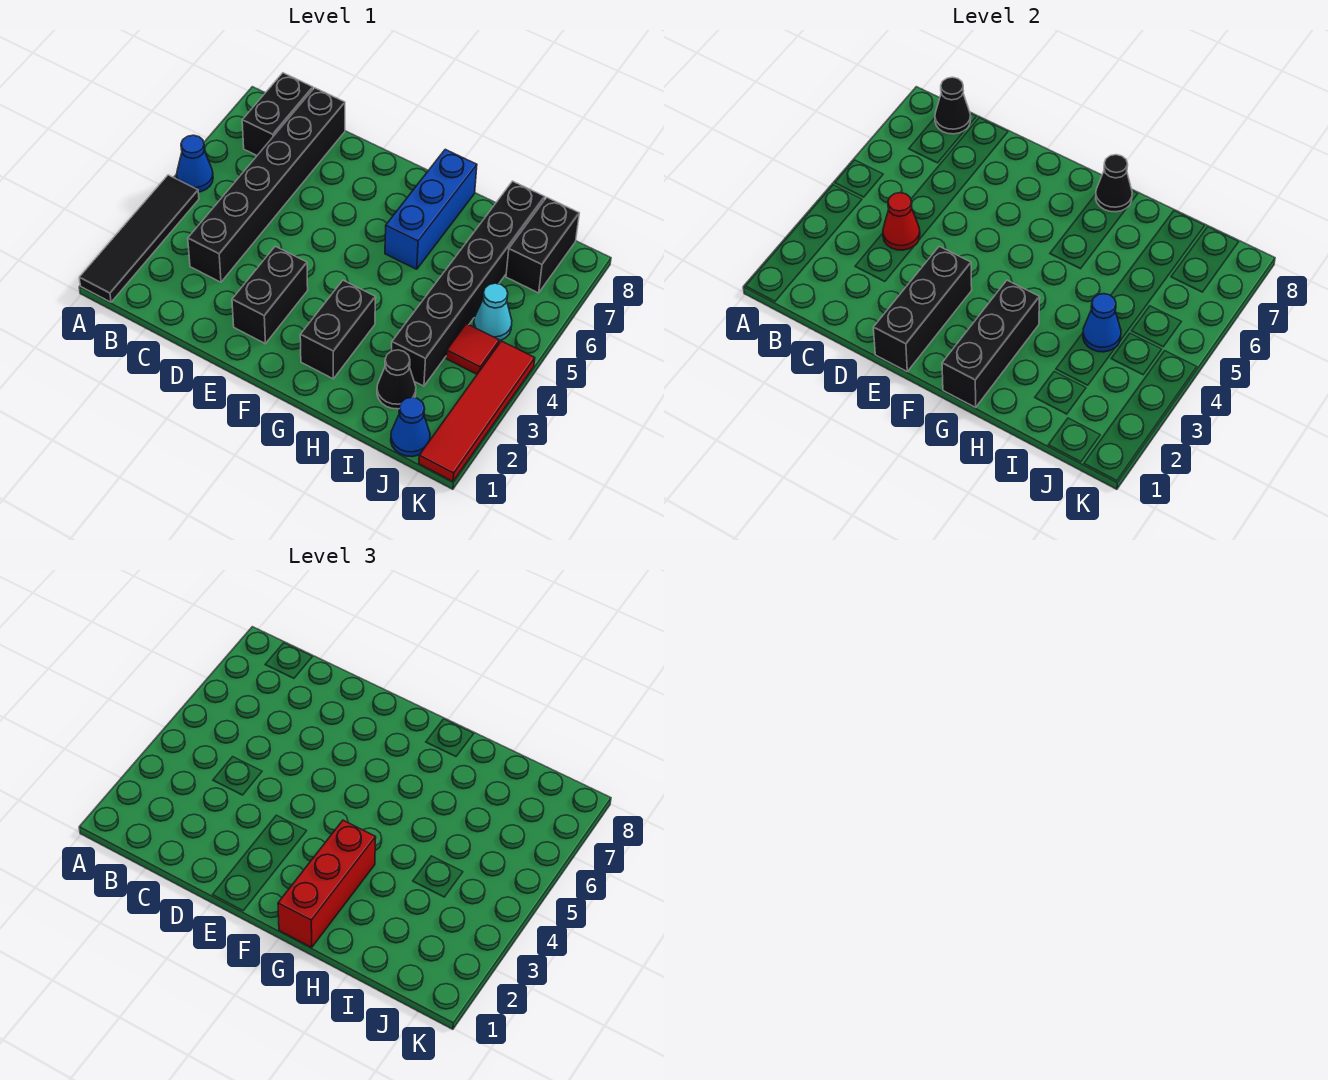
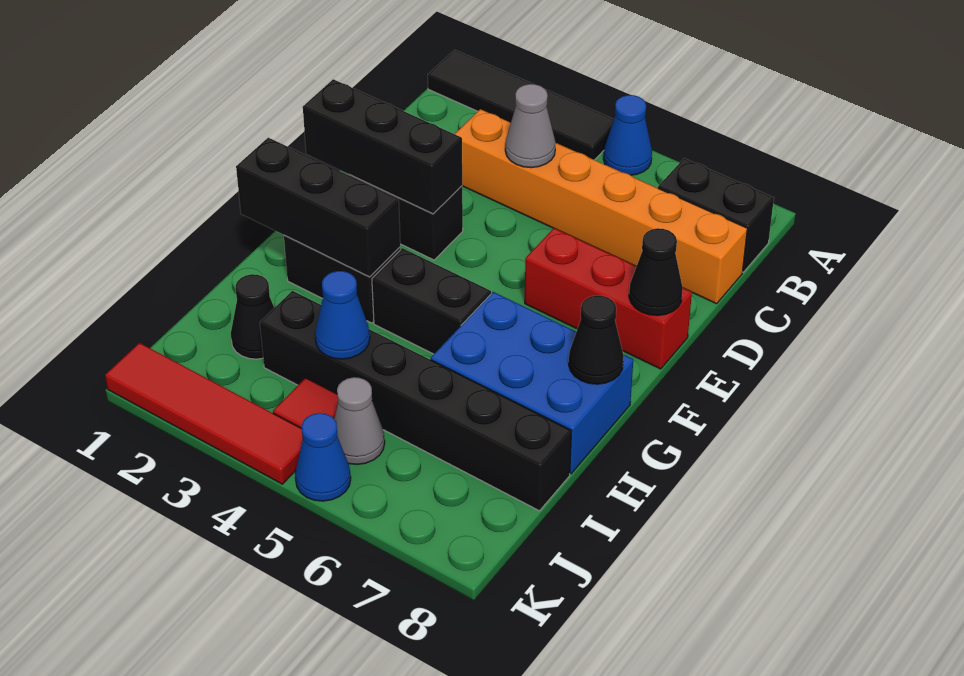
black cone B8 level 2 -> black cone E8 level 2
black brick C3:C8 level 1 -> orange brick C3:C8 level 1
red cone C4 level 2 -> grey cone C4 level 2
red brick G1:G3 level 3 -> red brick E6:E8 level 1
blue brick G6:G8 level 1 -> blue brick G6:H8 level 1
blue cone J1 level 1 -> blue cone K5 level 1
cyan cone J5 level 1 -> grey cone J5 level 1
black brick J7:J8 level 1 -> black brick G4:G5 level 1

